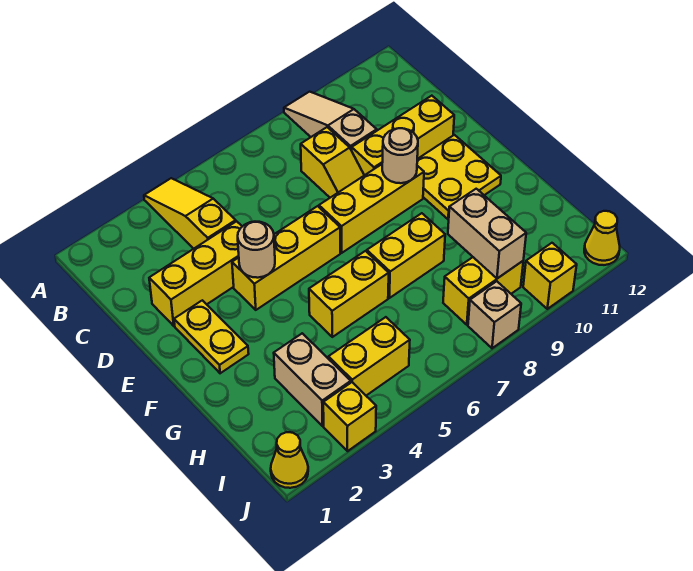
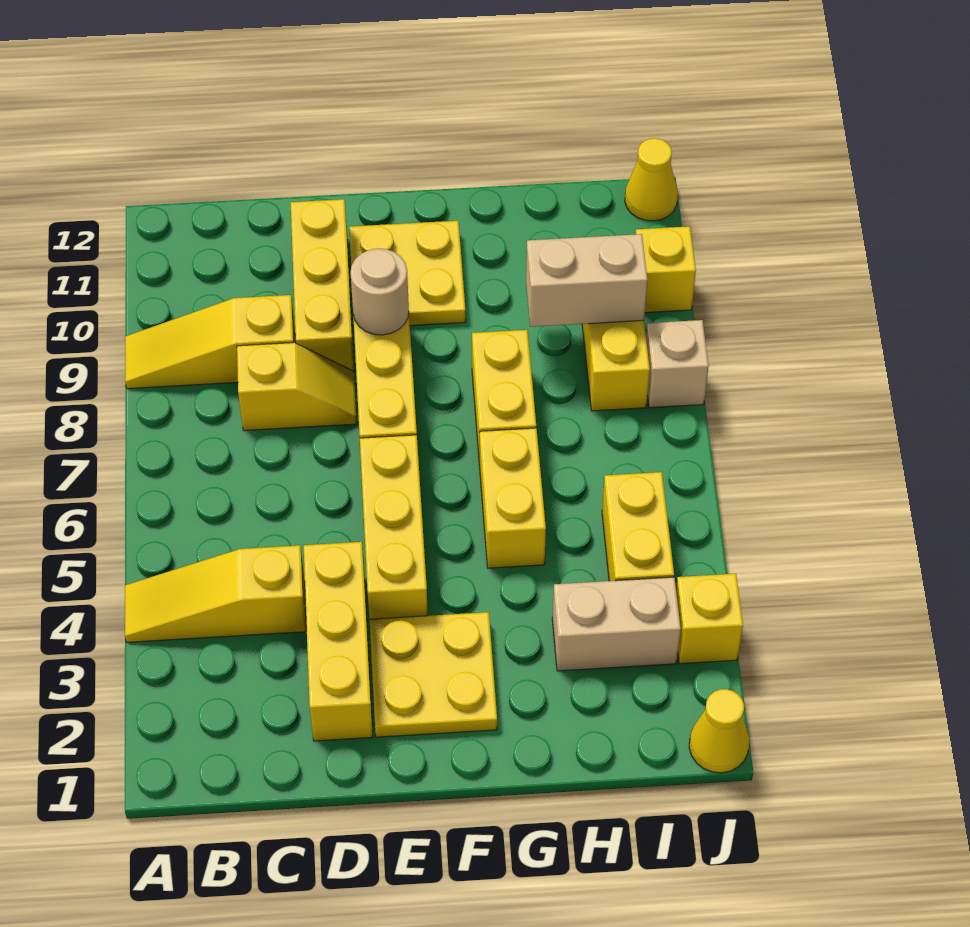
tan slope A9:C9 level 1 top C -> yellow slope A9:C9 level 1 top C
yellow plate E2:F2 level 1 -> yellow plate E2:F3 level 1
tan round brick E4 level 2 -> none

